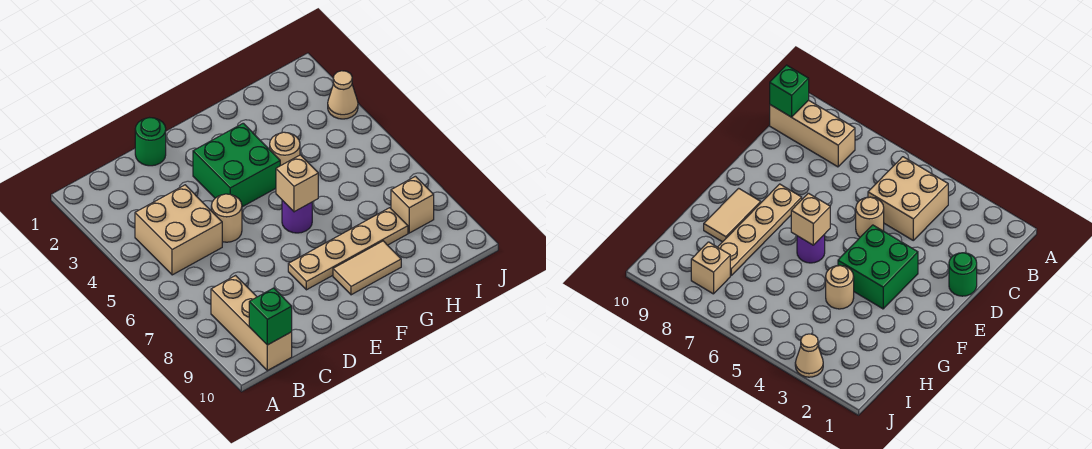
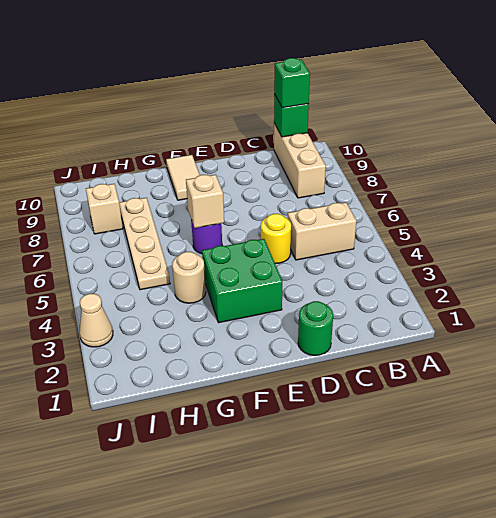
tan brick B4:C5 level 1 -> tan brick B5:C5 level 1
none -> green brick B10 level 3
tan round brick D5 level 1 -> yellow round brick D5 level 1
tan plate E8:H8 level 1 -> tan plate H5:H8 level 1
tan tile F9:G9 level 1 -> tan tile F9:F10 level 1

